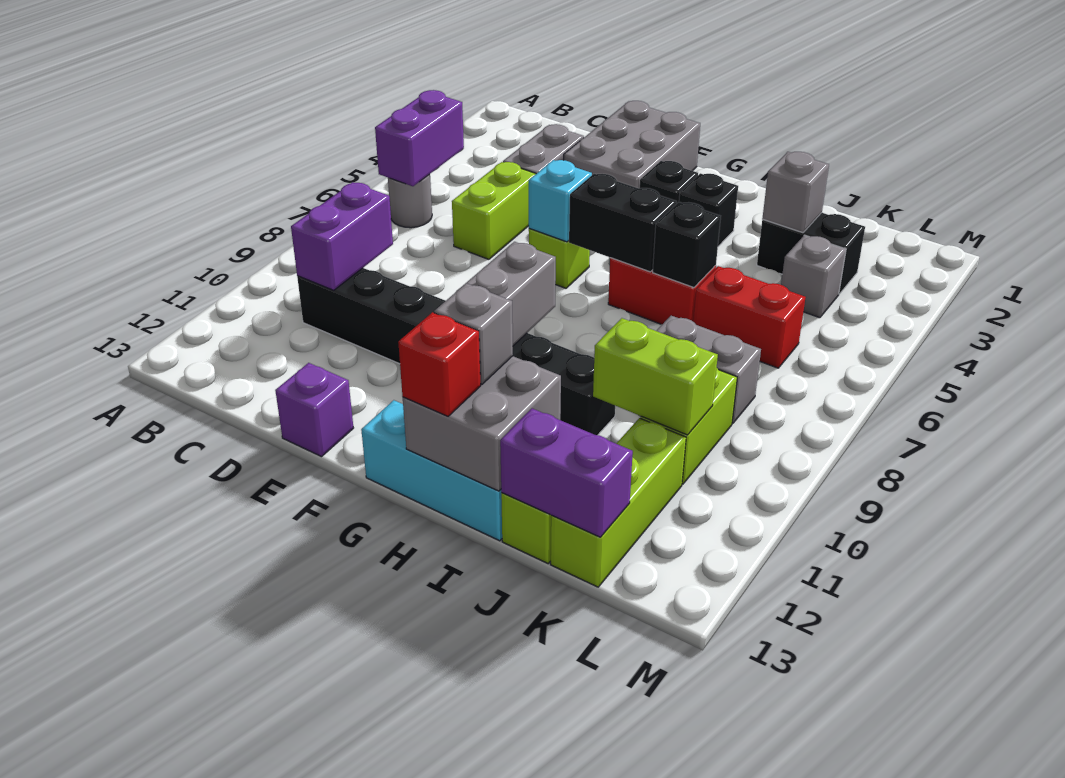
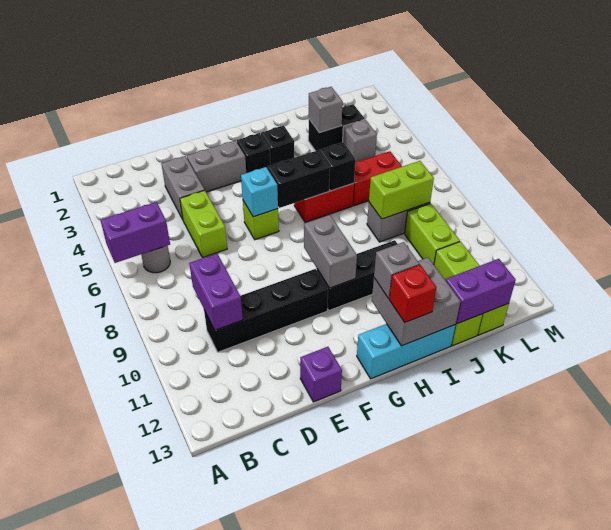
purple brick B5:B6 level 2 -> purple brick A6:B6 level 2
grey brick E1:F3 level 1 -> grey brick E3:F3 level 1
lime brick J10:K10 level 2 -> lime brick J8:K8 level 2

